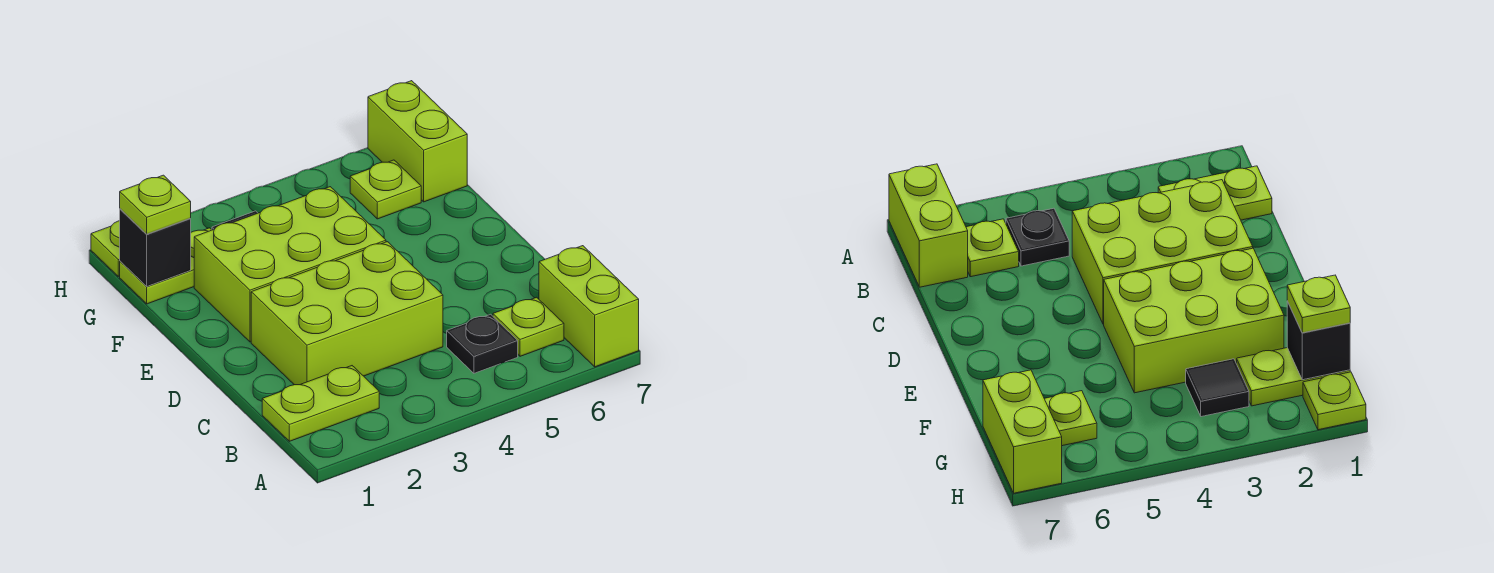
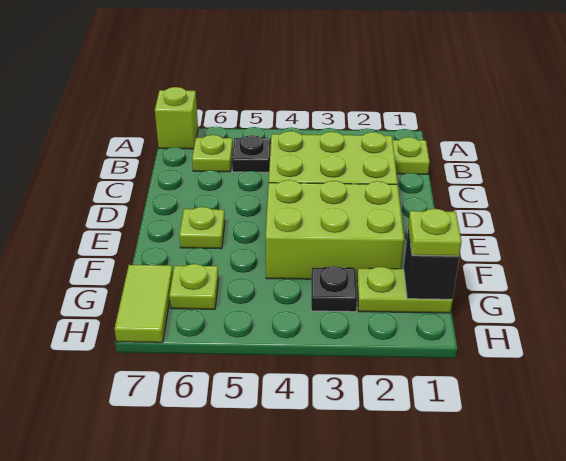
lime brick A7:B7 level 1 -> lime brick A7 level 1
black tile G3 level 1 -> black plate G3 level 1
lime brick G7:H7 level 1 -> lime tile G7:H7 level 1
lime plate H1 level 1 -> lime plate E6 level 1

